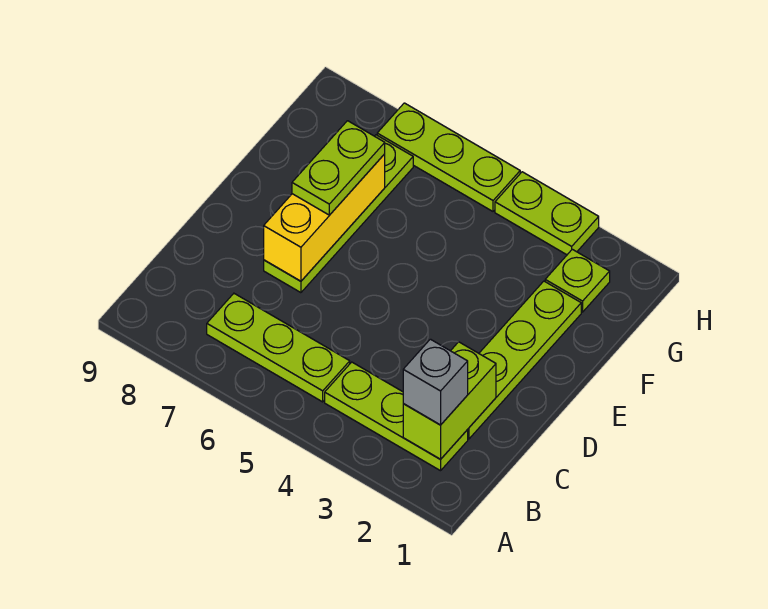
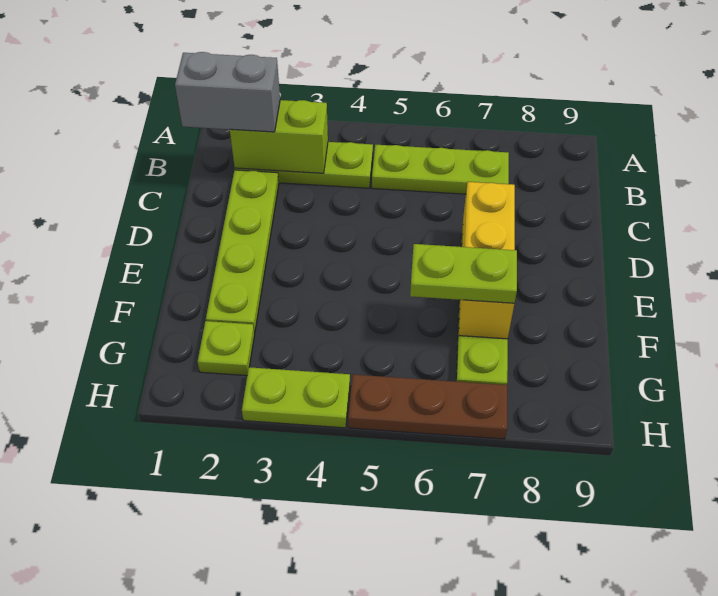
lime brick B2:C2 level 2 -> lime brick B2:B3 level 2
grey brick B2 level 3 -> grey brick B1:B2 level 3
lime plate E7:F7 level 3 -> lime plate F6:F7 level 3
lime plate H5:H7 level 1 -> brown plate H5:H7 level 1

